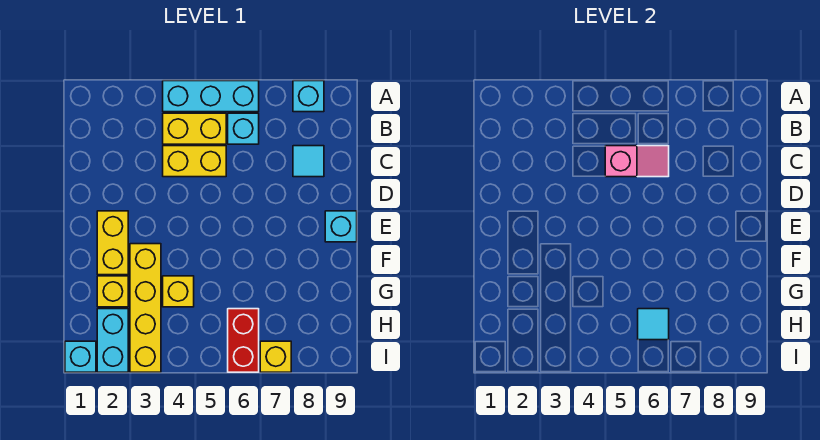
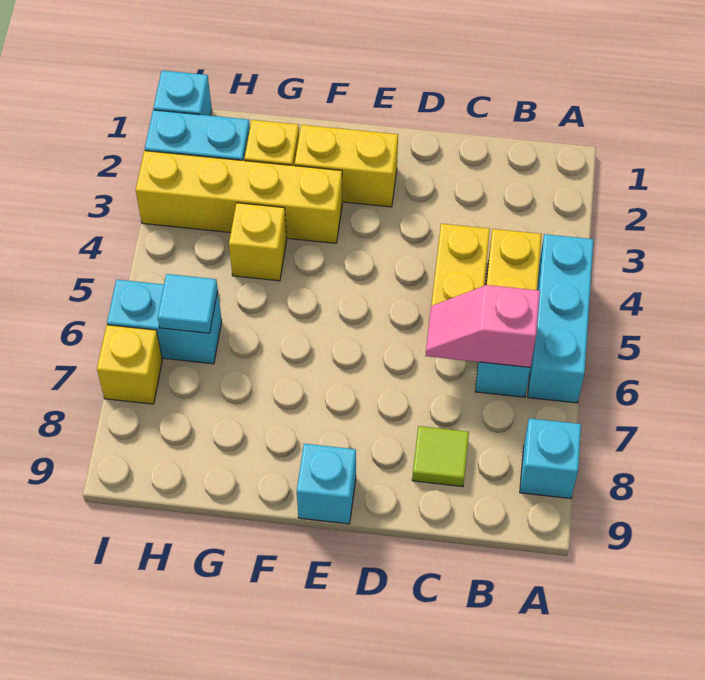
pink slope C5:C6 level 2 top 5 -> pink slope B6:C6 level 2 top B
cyan tile C8 level 1 -> lime tile C8 level 1
red brick H6:I6 level 1 -> cyan brick H6:I6 level 1

